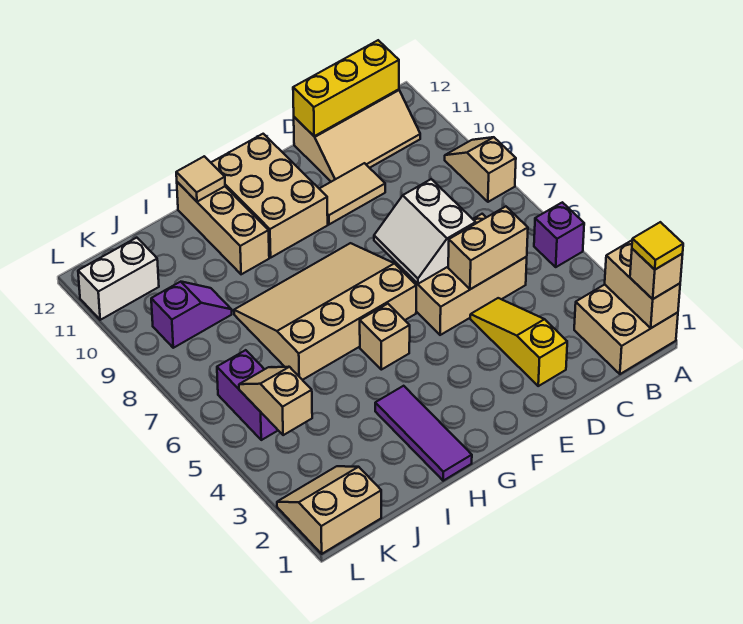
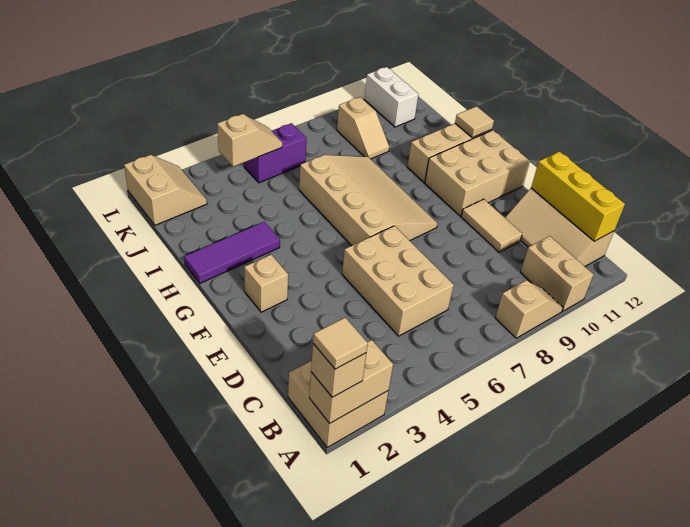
yellow tile A1 level 4 -> tan tile A1 level 4
purple brick A5 level 1 -> none
tan brick C5:D5 level 2 -> tan brick A10:B10 level 1
yellow slope D2:D4 level 1 top 2 -> none
white slope D6:E7 level 2 top D -> none
tan brick G5 level 1 -> tan brick F2 level 1
purple slope J9:K9 level 1 top K -> tan slope J9:K9 level 1 top K

